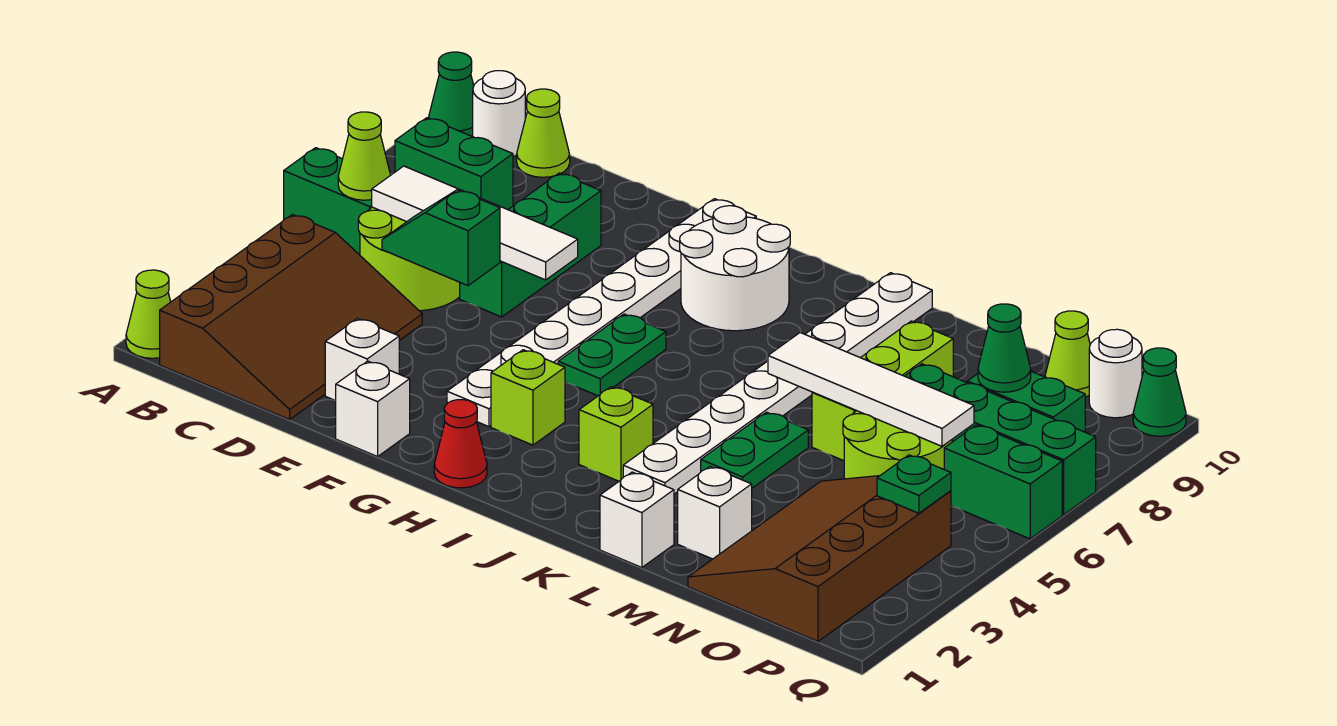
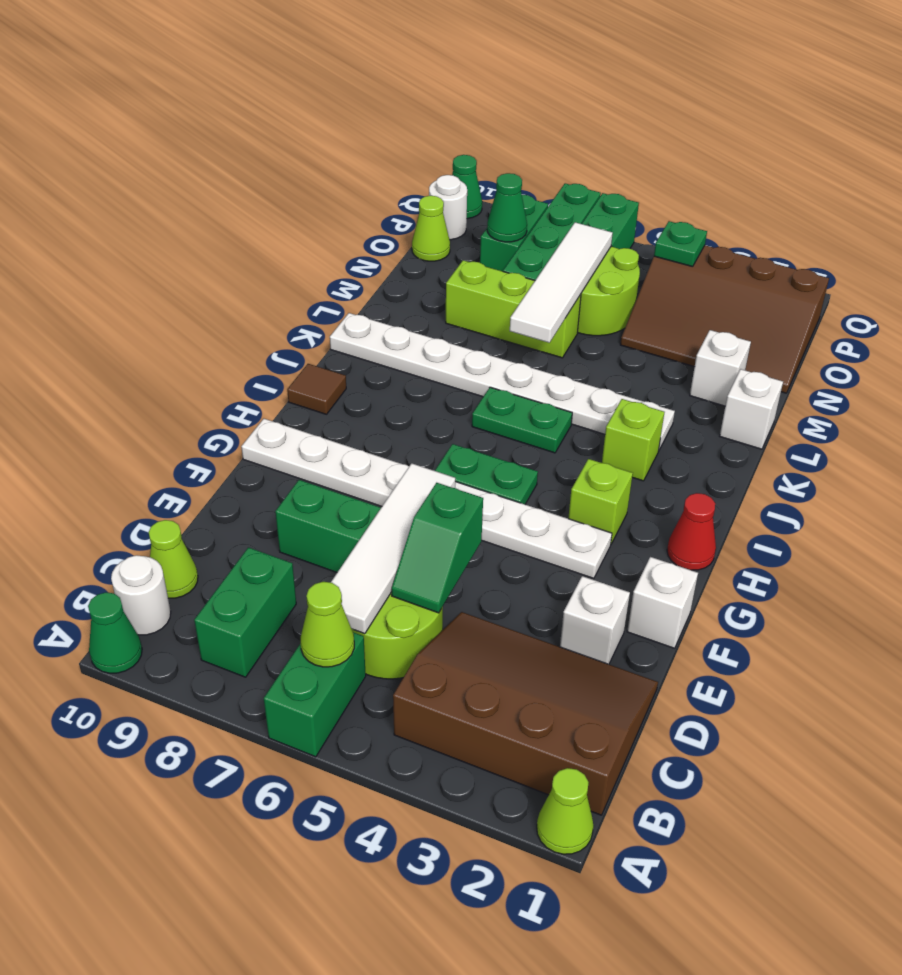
white round brick H8:I9 level 1 -> none
none -> brown tile I10 level 1
green plate L4:L5 level 1 -> green plate J5:J6 level 1

